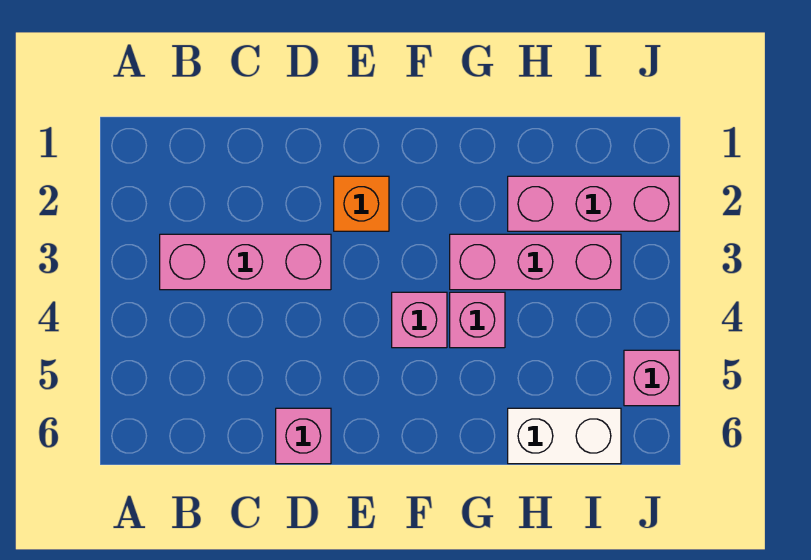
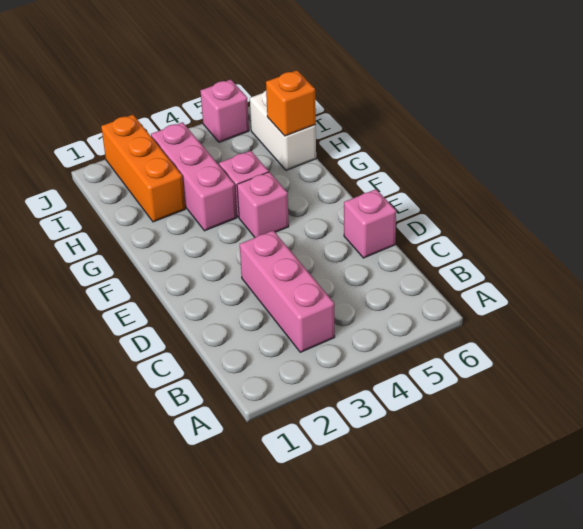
orange brick E2 level 1 -> orange brick H6 level 2
pink brick H2:J2 level 1 -> orange brick H2:J2 level 1

